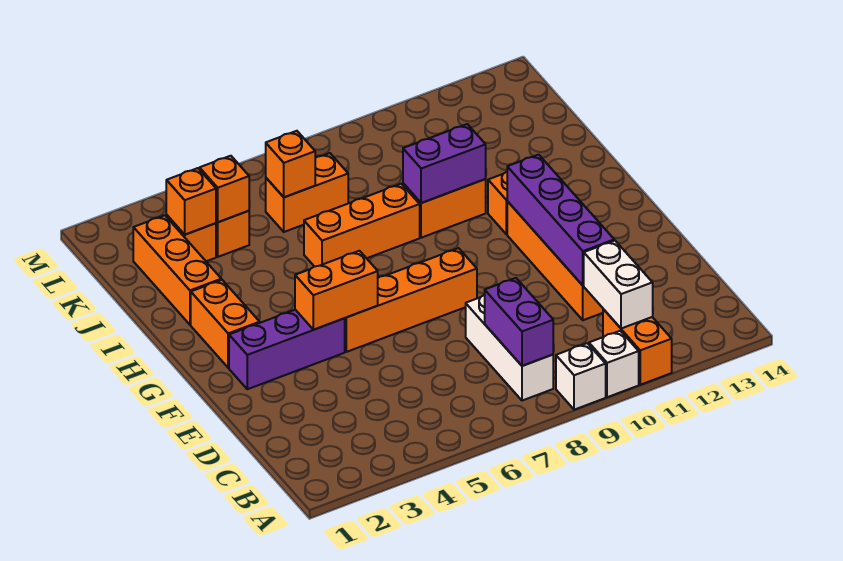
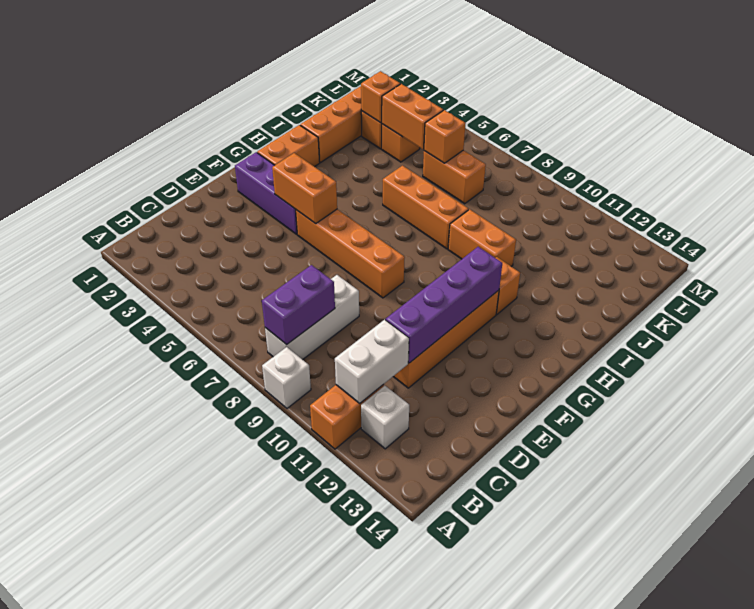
white brick A10 level 1 -> white brick B12 level 1
purple brick I9:I10 level 2 -> none
orange brick K4 level 2 -> orange brick K4:K5 level 2

